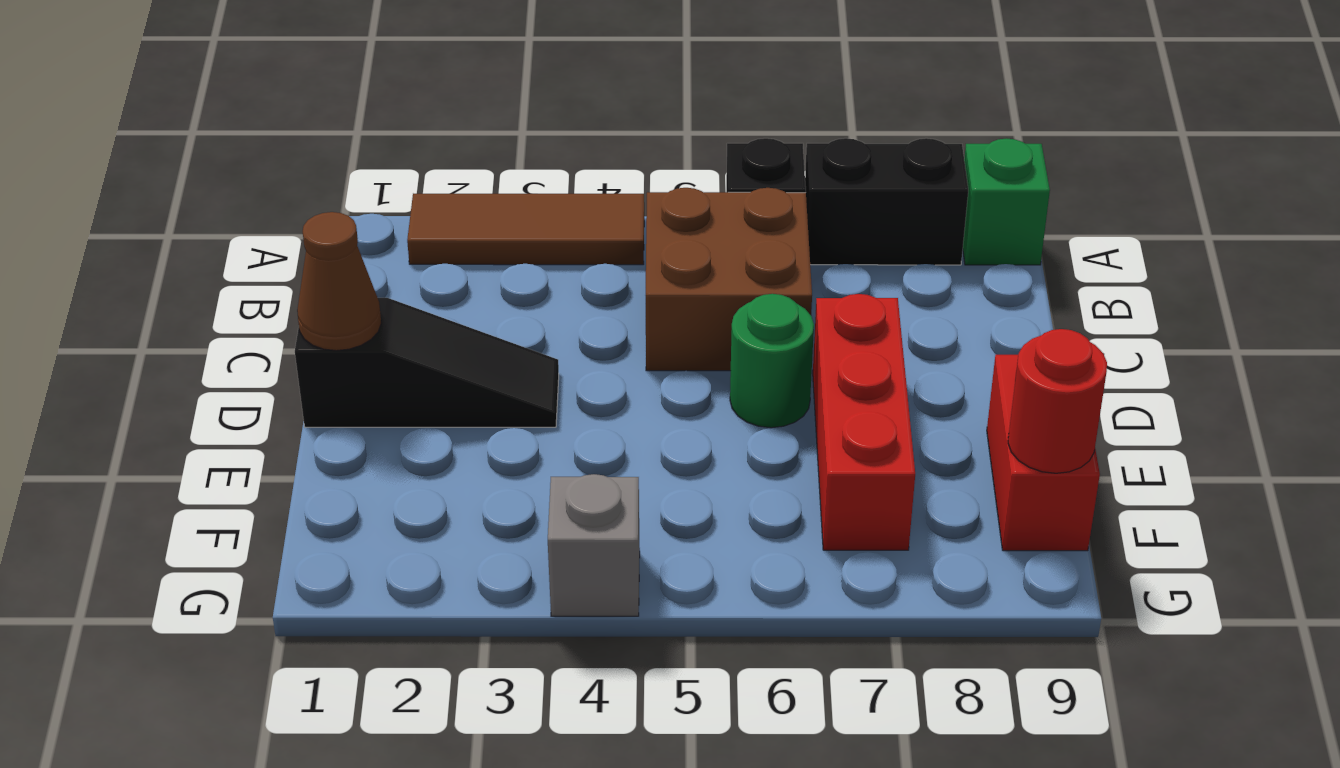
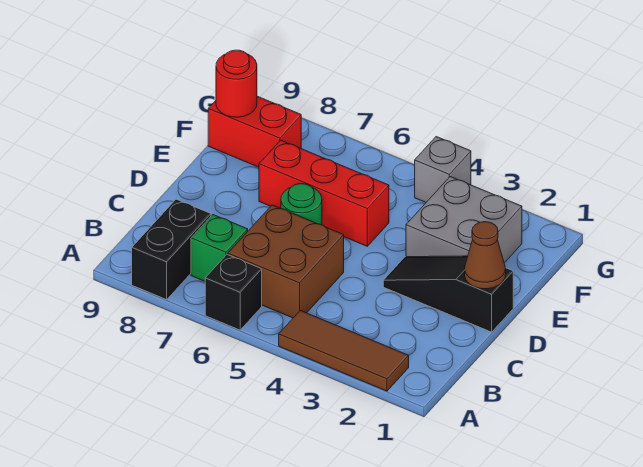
black brick A7:A8 level 1 -> black brick A8:B8 level 1
green brick A9 level 1 -> green brick B7 level 1
red brick D7:F7 level 1 -> red brick E5:E7 level 1
none -> grey brick E2:F3 level 1
red brick E9:F9 level 1 -> red brick F8:F9 level 1

